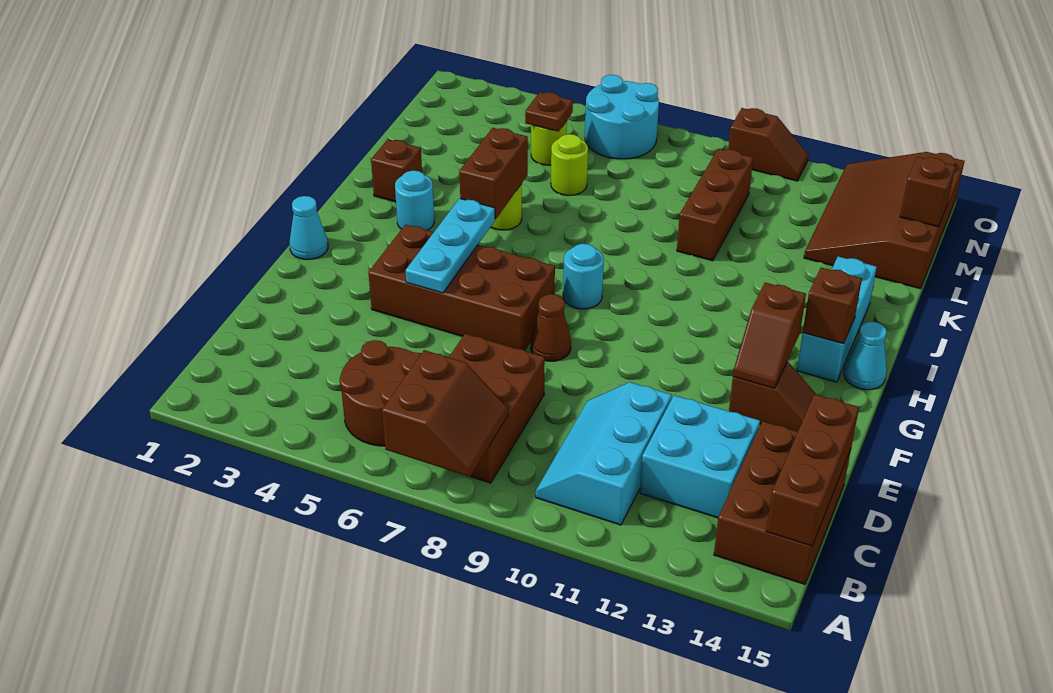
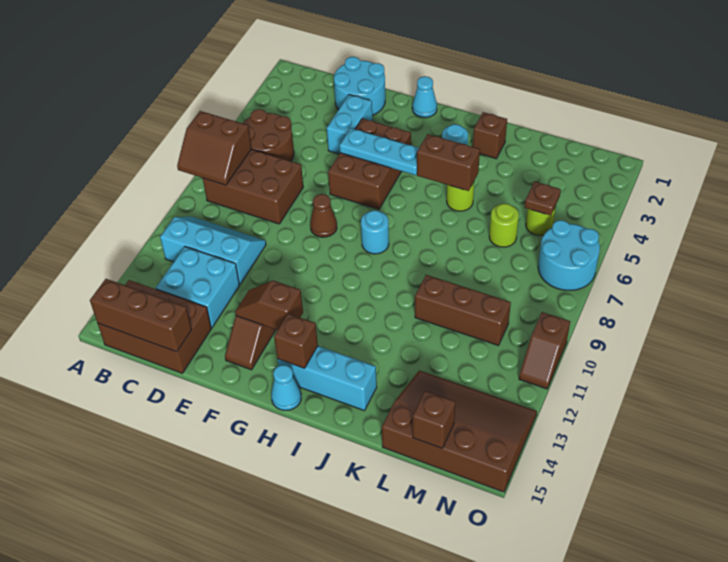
none -> cyan round brick D1:E2 level 1
none -> cyan brick E3:E4 level 1
brown brick F4:G7 level 1 -> brown brick F4:G6 level 1

